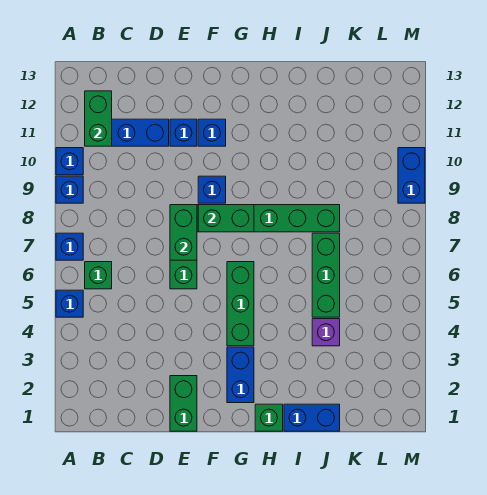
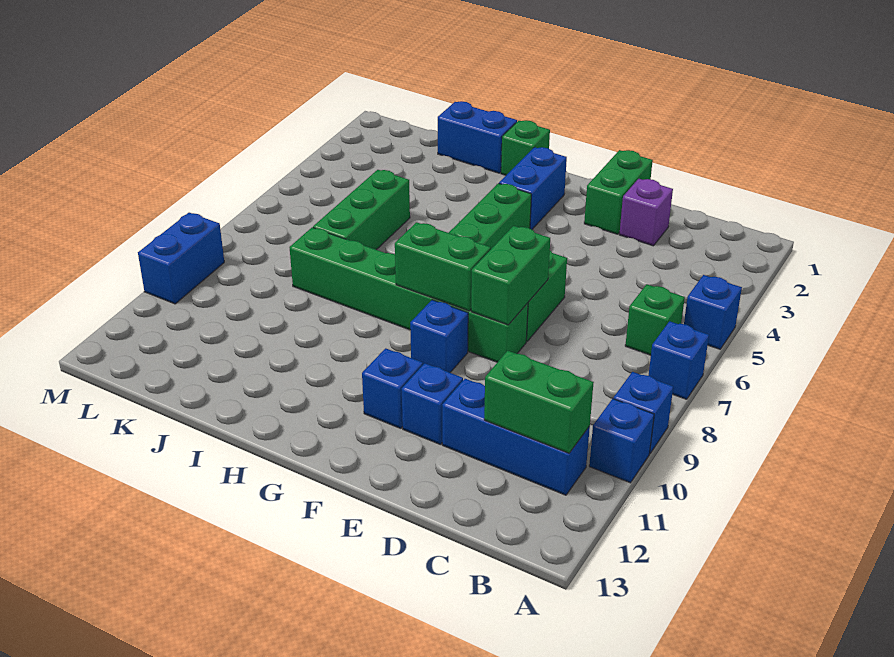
green brick B11:B12 level 2 -> green brick B11:C11 level 2
purple brick J4 level 1 -> purple brick D2 level 1

